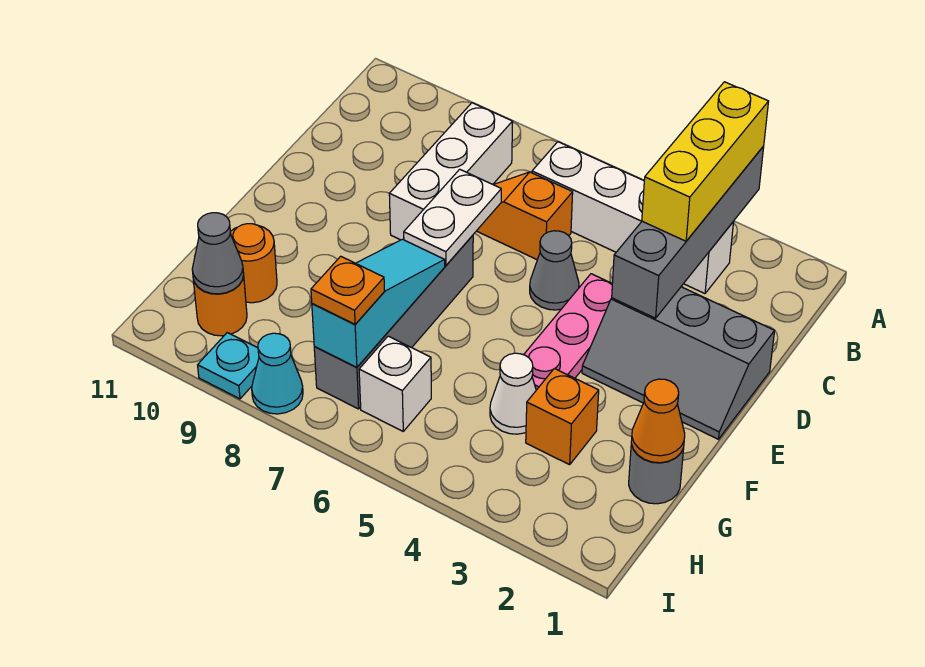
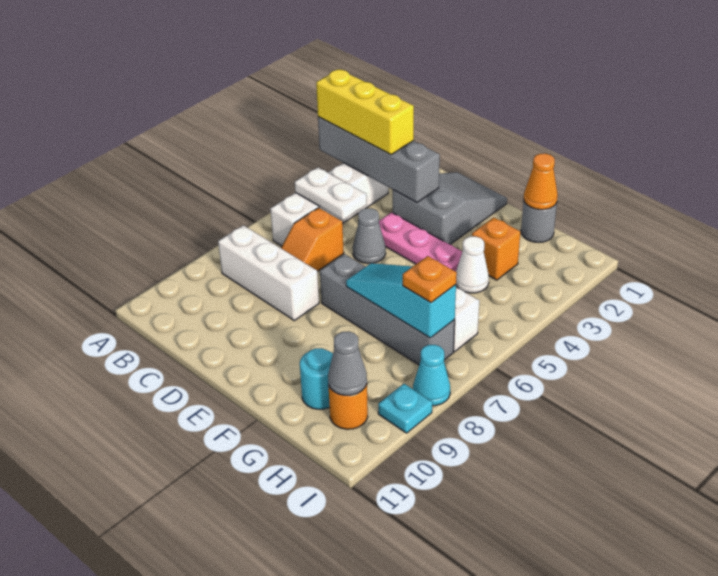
grey slope D1:E3 level 1 top D -> grey slope D1:E3 level 1 top 3
white plate D7:E7 level 2 -> white plate B5:C5 level 2
orange round brick G10 level 1 -> cyan round brick G10 level 1

